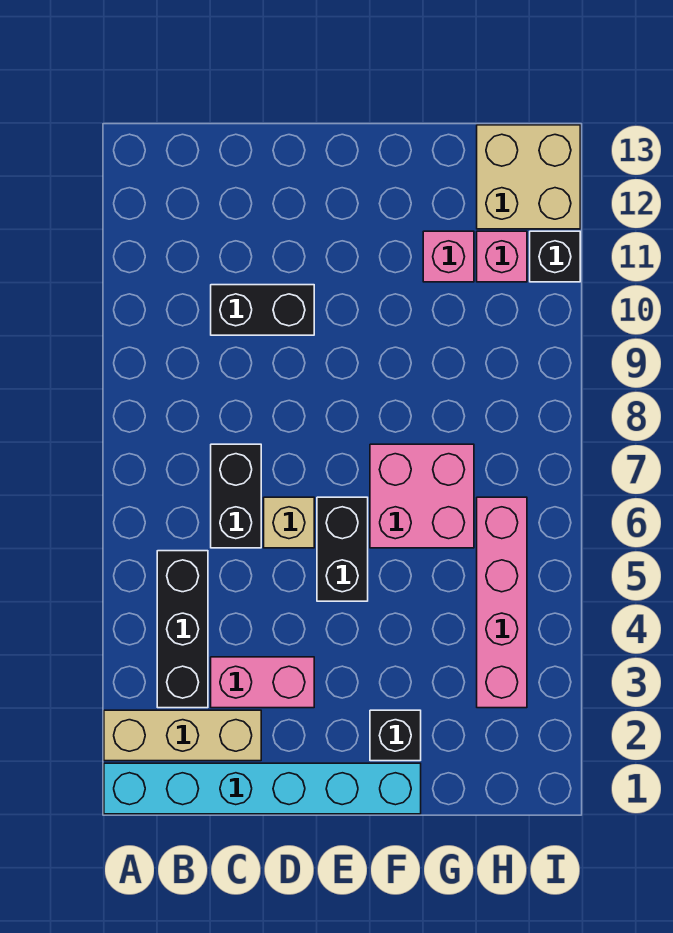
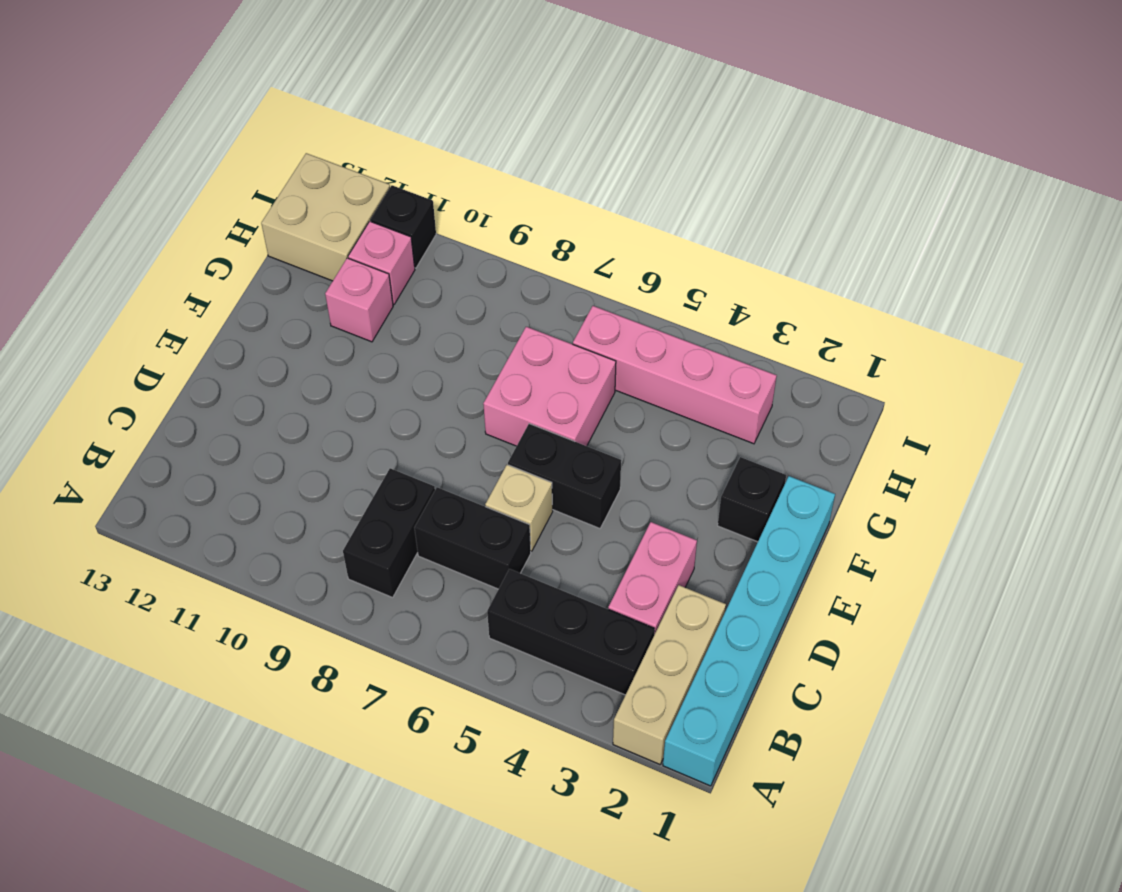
black brick C10:D10 level 1 -> black brick B8:C8 level 1

